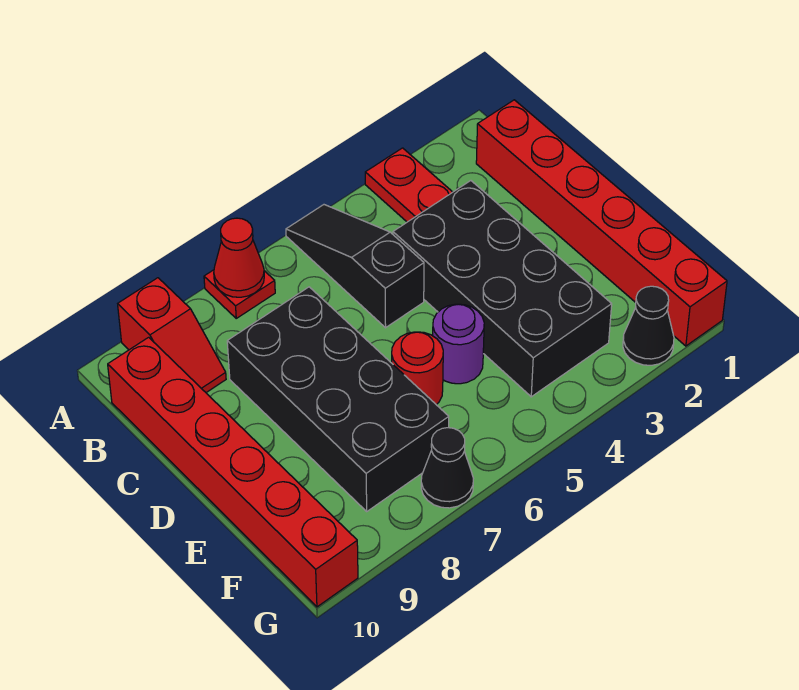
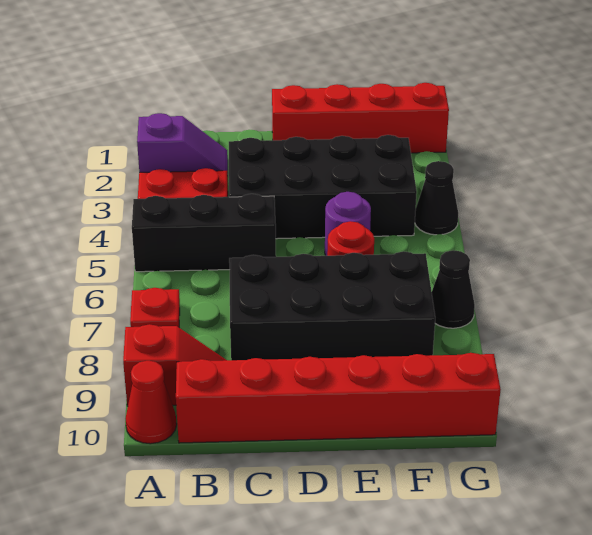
none -> purple slope A2:B2 level 1 top A
black slope A5:C5 level 1 top C -> black brick A5:C5 level 1
red cone A7 level 2 -> red cone A10 level 1
red brick B1:G1 level 1 -> red brick D1:G1 level 1
black cone G2 level 1 -> black cone G4 level 1

